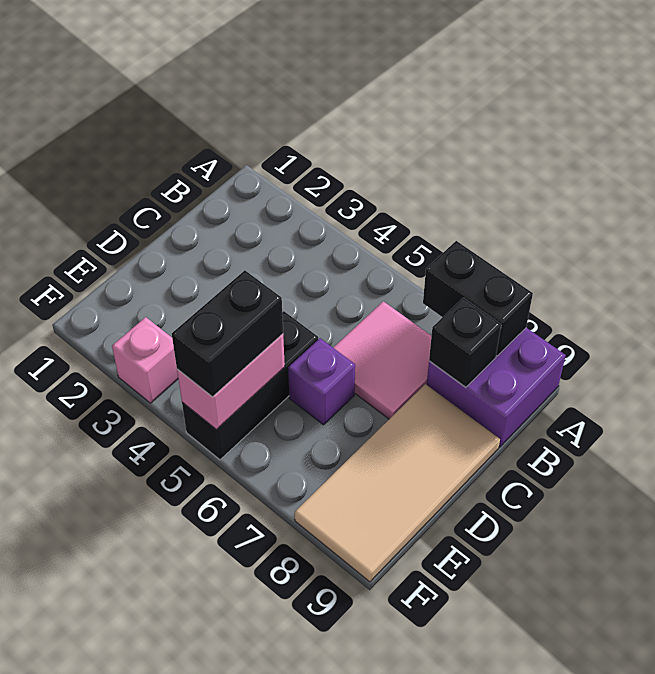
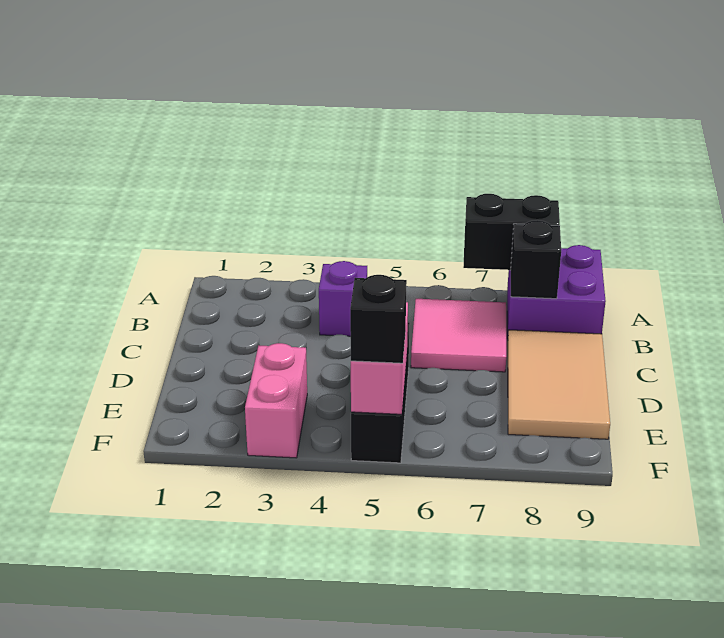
tan tile C8:F9 level 1 -> tan tile C8:E9 level 1
purple brick D6 level 1 -> purple brick B4 level 1
black brick E5:F5 level 3 -> black brick F5 level 3
pink brick F3 level 1 -> pink brick E3:F3 level 1

